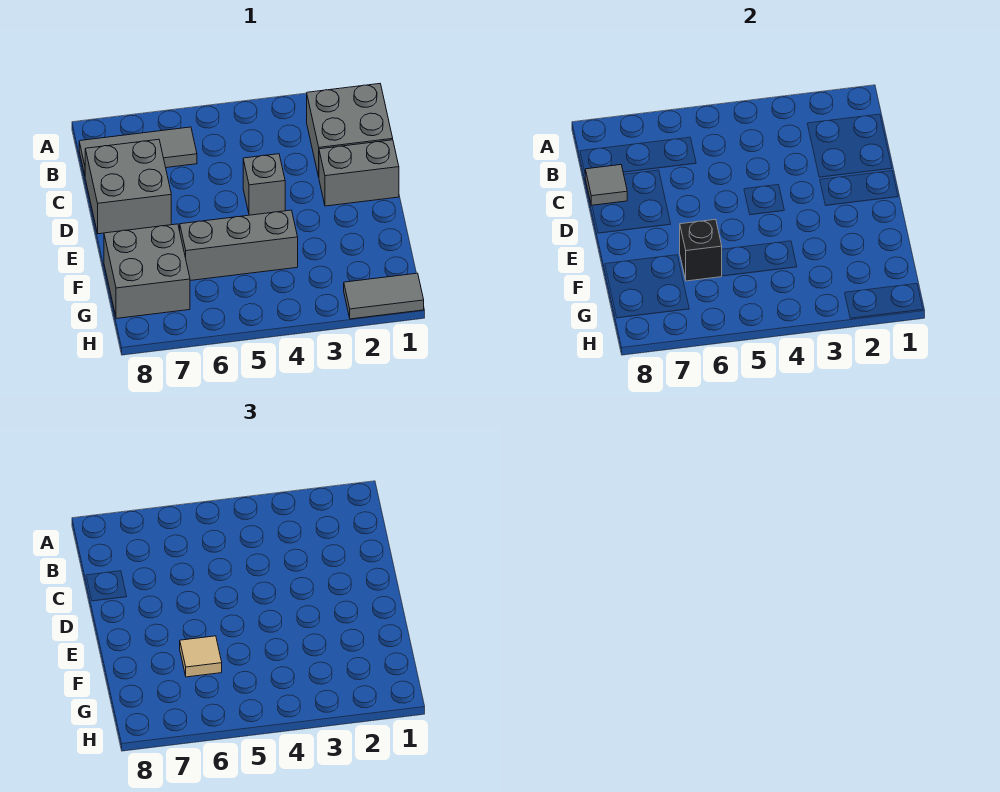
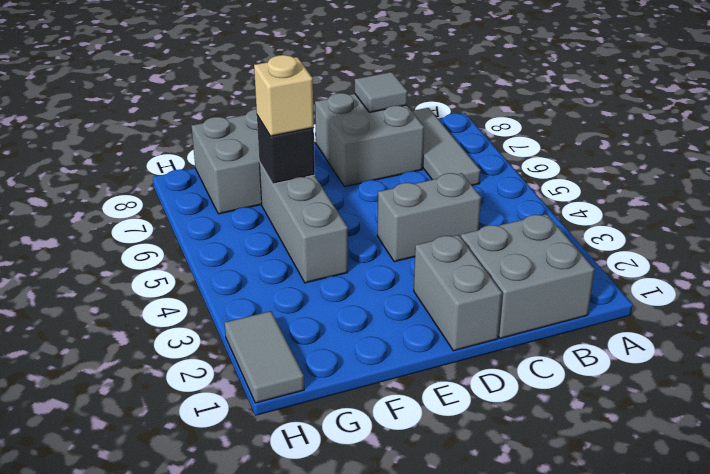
grey brick D4 level 1 -> grey brick C4:D4 level 1
tan tile F6 level 3 -> tan brick F6 level 3

